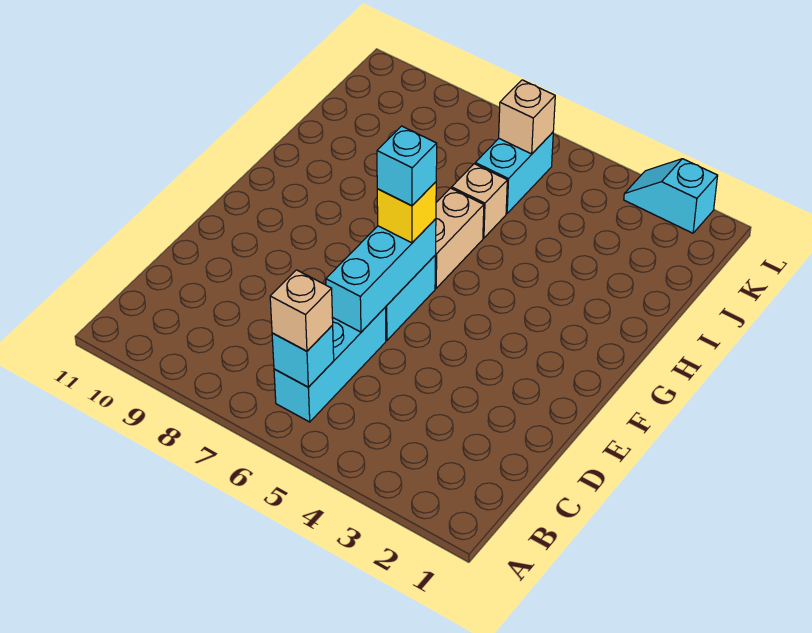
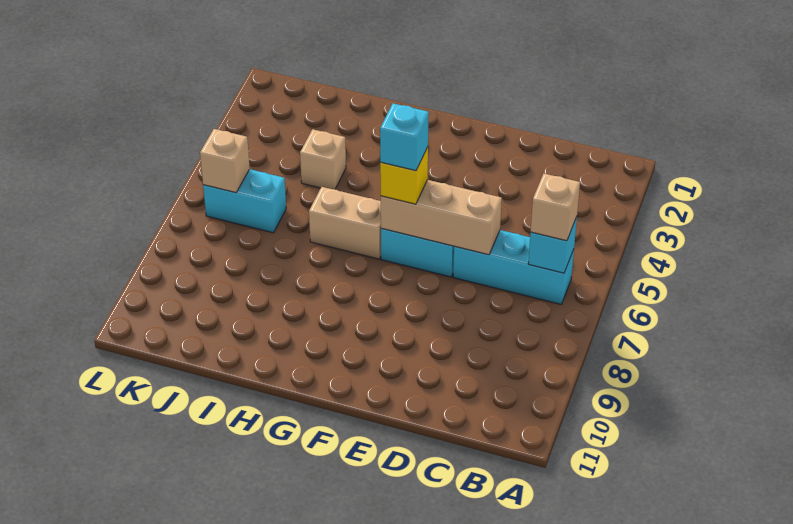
cyan brick D6:F6 level 2 -> tan brick D6:F6 level 2
tan brick I6 level 1 -> tan brick I4 level 1
cyan slope L2:L3 level 1 top 2 -> none

